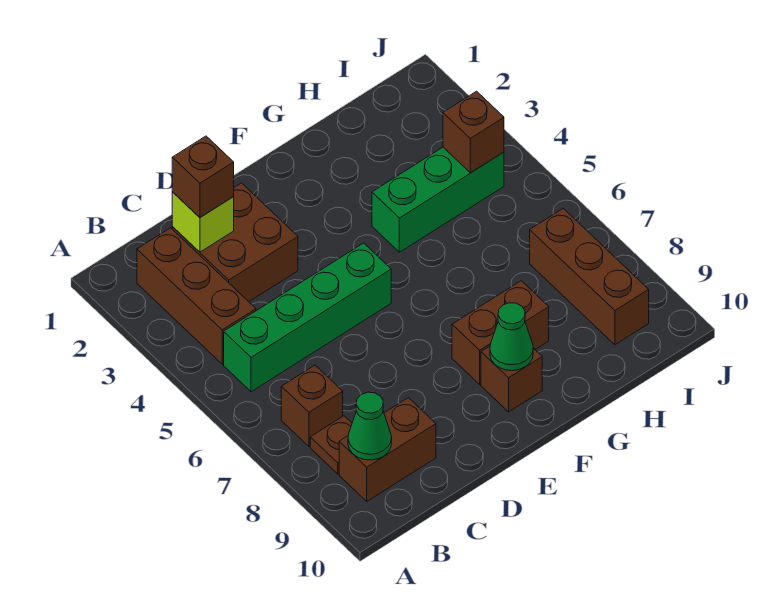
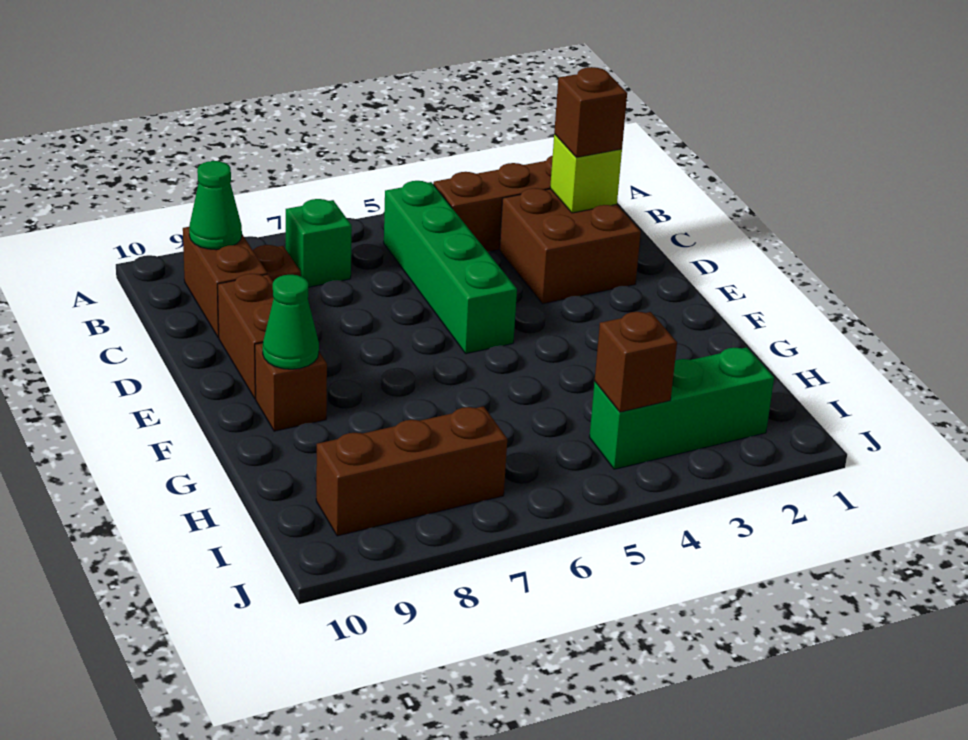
brown brick B7 level 1 -> green brick B7 level 1
brown brick F8:G8 level 1 -> brown brick D9:E9 level 1
green brick G4:I4 level 1 -> green brick I2:I4 level 1

